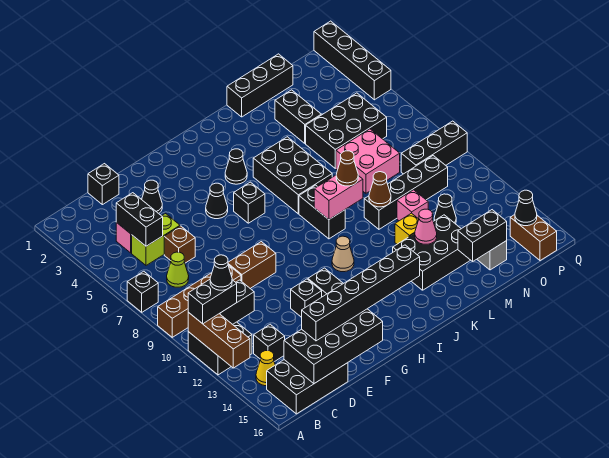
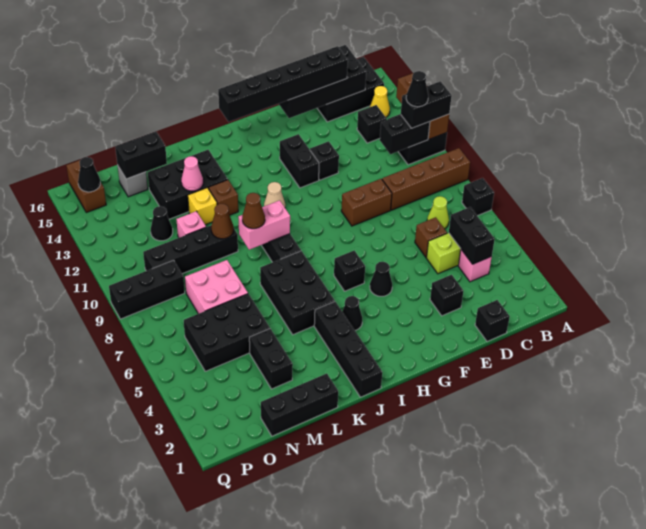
black cone E3 level 1 -> black brick E3 level 1
none -> brown brick K12 level 1
black brick Q1:Q4 level 1 -> black brick J1:J4 level 1

